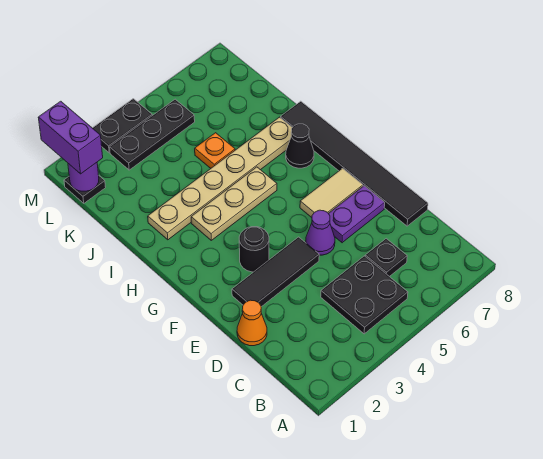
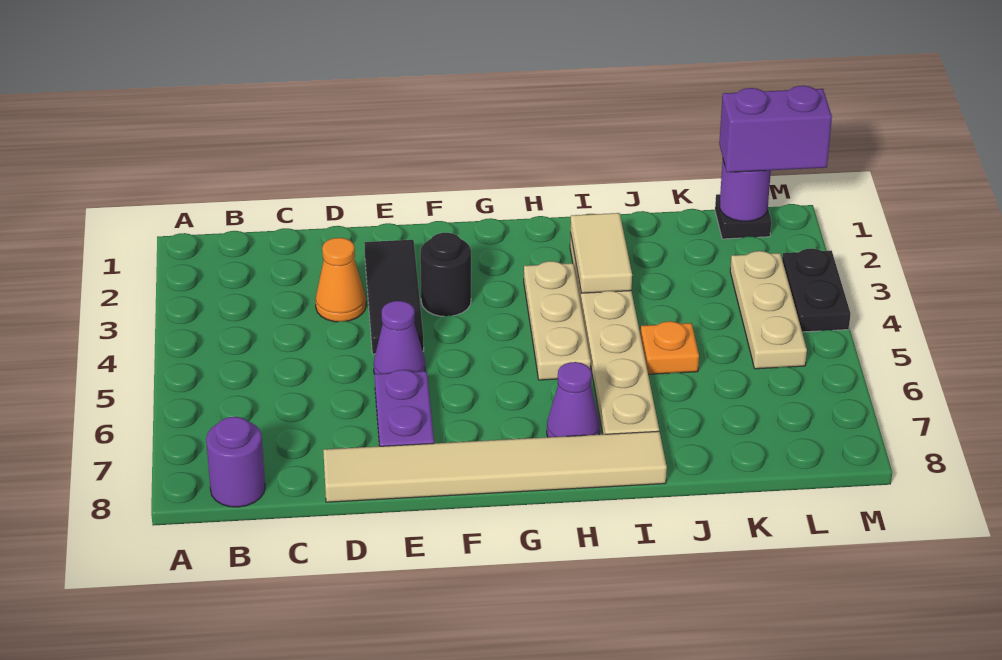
black plate B4:C5 level 1 -> none
none -> purple round brick B8 level 1
black plate C6 level 1 -> none
orange cone D1 level 1 -> orange cone D3 level 1
black tile D8:I8 level 1 -> tan tile D8:I8 level 1
tan tile F6:F7 level 1 -> tan tile I2:I3 level 2
black cone H7 level 1 -> purple cone H7 level 1
black plate L3:L5 level 1 -> tan plate L3:L5 level 1

